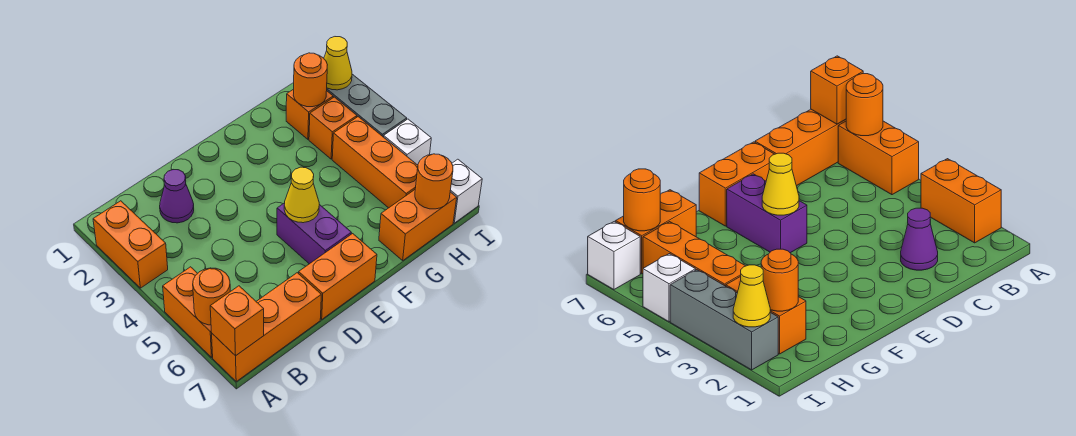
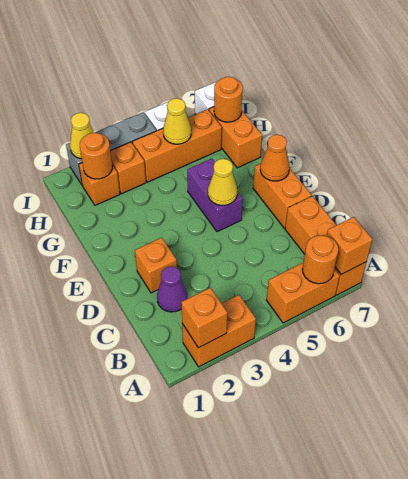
none -> orange brick A2 level 2
none -> orange brick D2 level 1
purple brick E5:E6 level 1 -> purple brick E5:F5 level 1
none -> orange cone E7 level 2
none -> yellow cone H5 level 2

